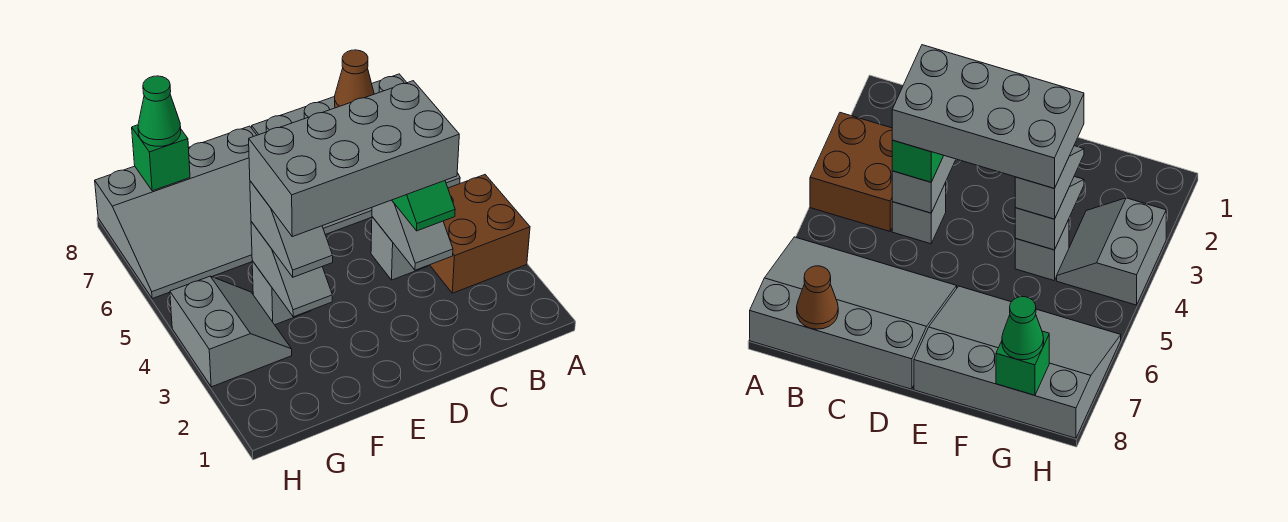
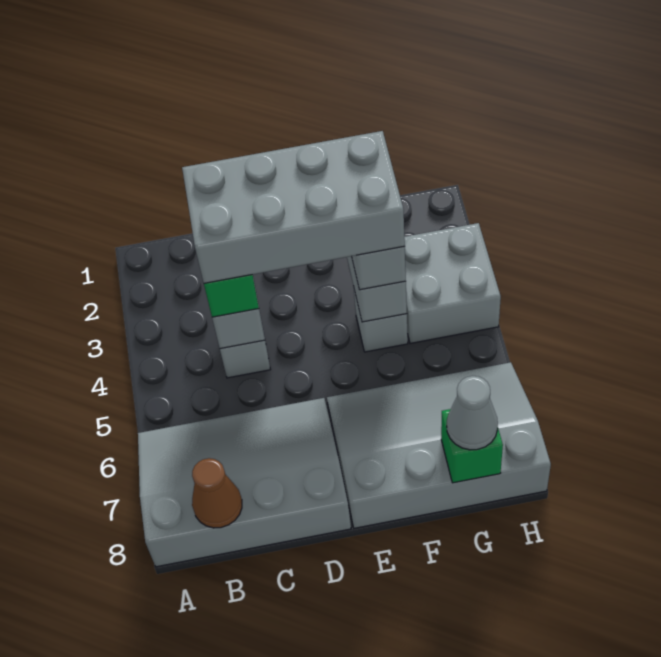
brown brick A3:B4 level 1 -> none
grey slope G3:H4 level 1 top H -> grey brick G3:H4 level 1
green cone G8 level 3 -> grey cone G8 level 3

